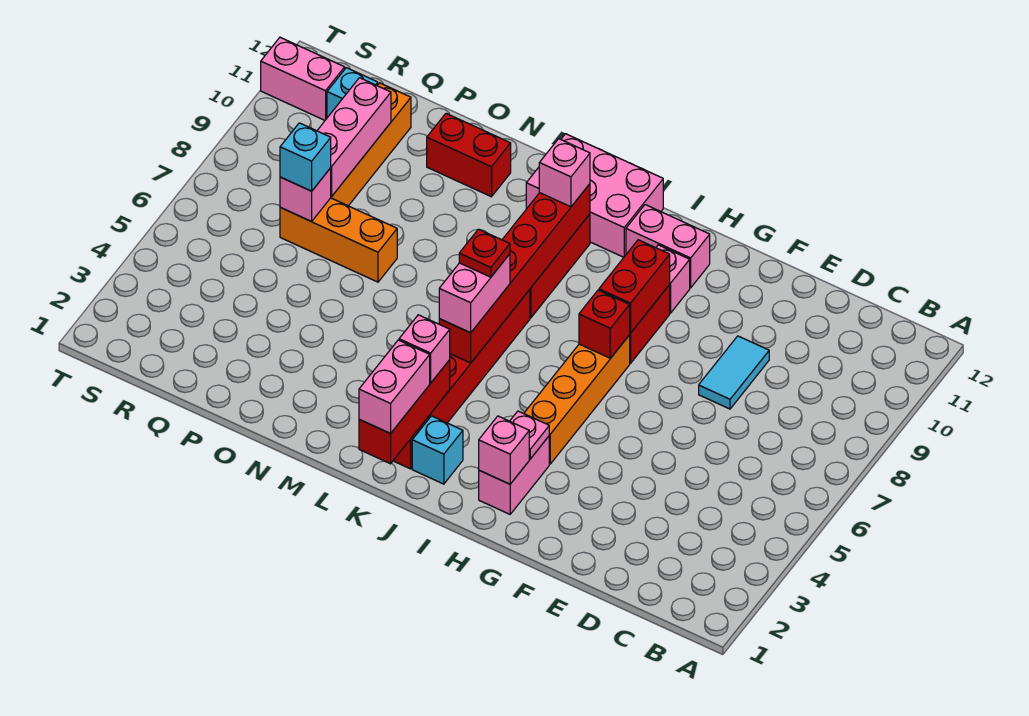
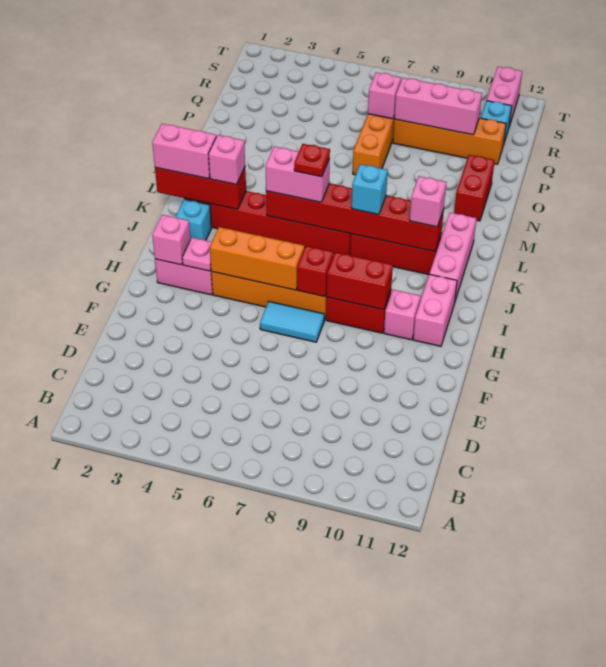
cyan tile E8:E9 level 1 -> cyan tile G6:G7 level 1
none -> orange brick H4:H6 level 2
pink brick J11:L12 level 1 -> pink brick J11:L11 level 1
cyan brick Q7 level 3 -> cyan brick K8 level 3

